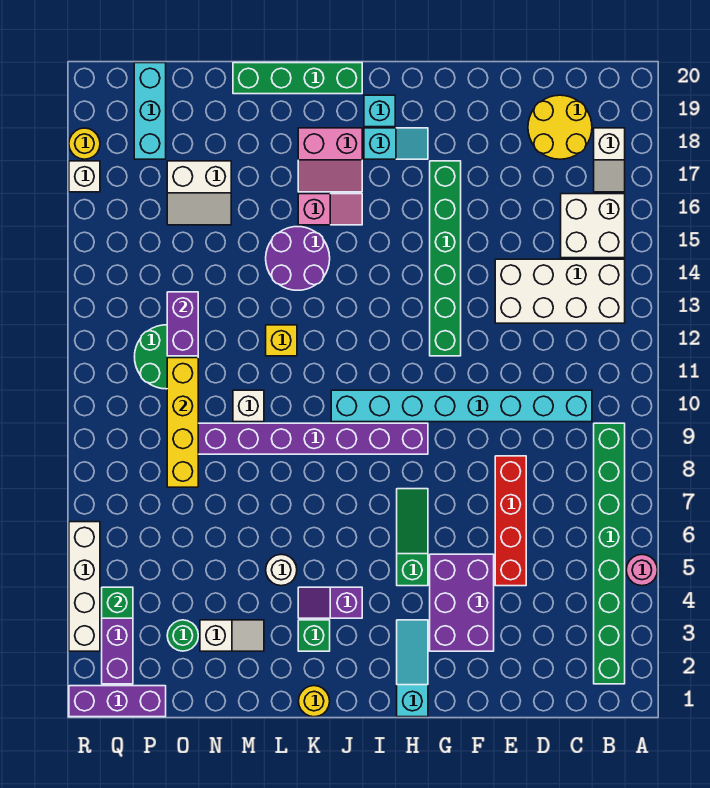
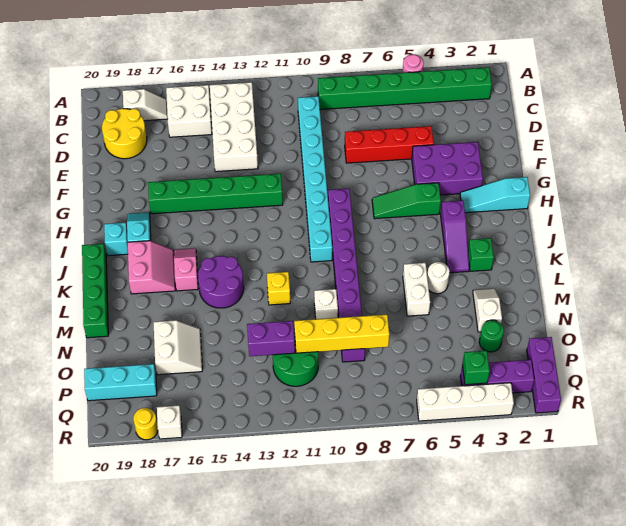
purple slope J4:K4 level 1 top J -> purple slope I4:K4 level 1 top I
yellow round brick K1 level 1 -> none
none -> white brick L6:M6 level 1

